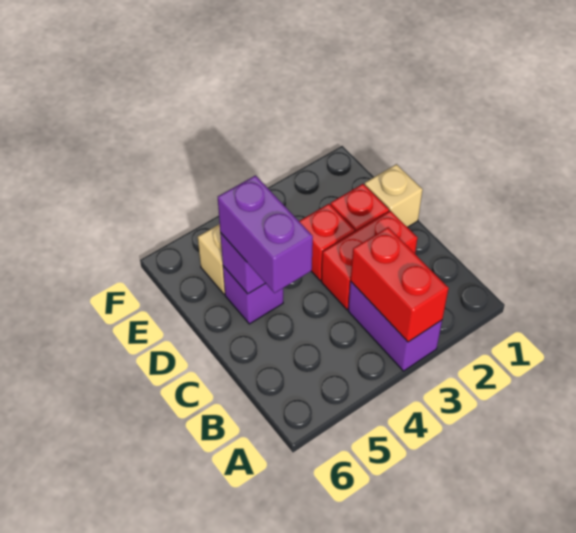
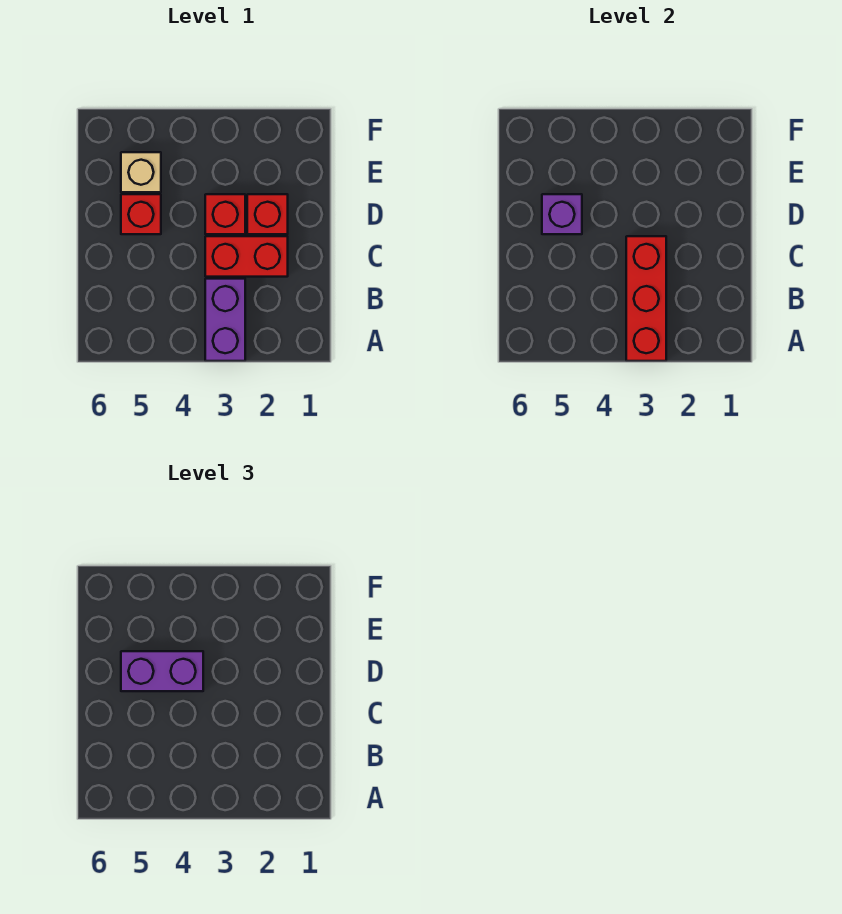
red brick A3:B3 level 2 -> red brick A3:C3 level 2
purple brick C5:D5 level 3 -> purple brick D4:D5 level 3
tan brick D1 level 1 -> none
purple brick D5 level 1 -> red brick D5 level 1

